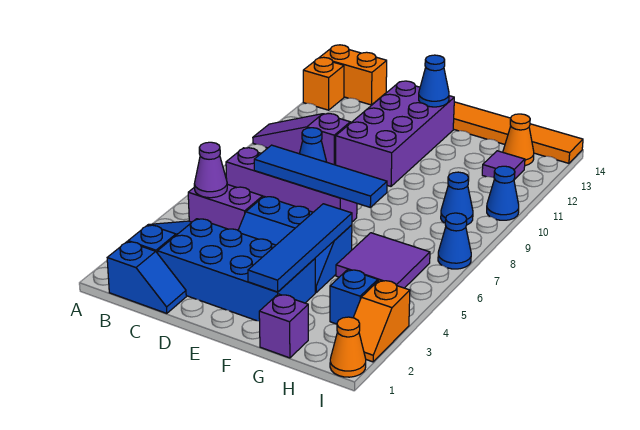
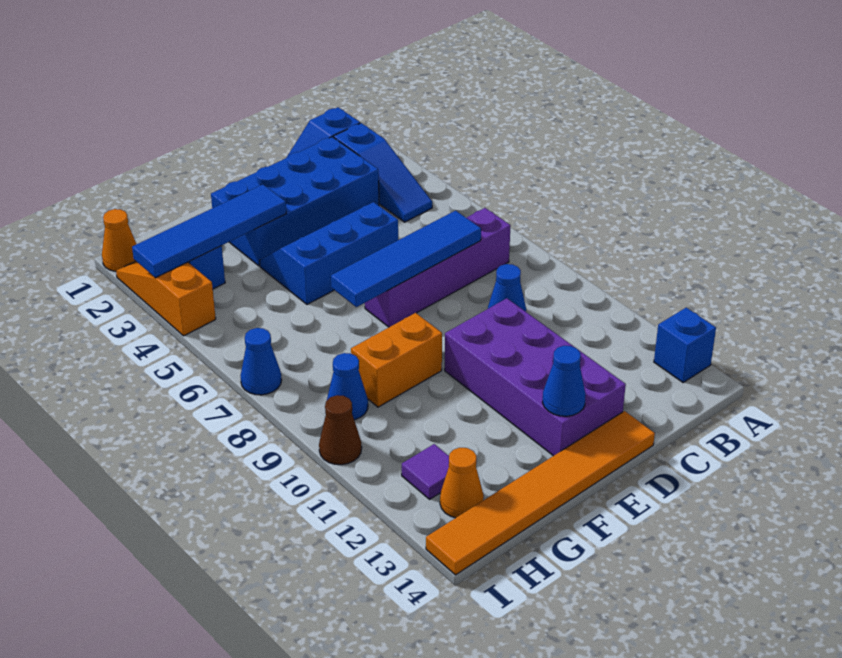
purple slope A10:C10 level 1 top C -> none
orange brick A13 level 1 -> blue brick A13 level 1
orange brick A14:B14 level 1 -> orange brick F9:G9 level 1
purple brick B5:C5 level 1 -> none
purple cone B5 level 2 -> none
blue tile F2:F5 level 2 -> blue tile F3:I3 level 2
purple brick G1 level 1 -> none
purple tile G5:H6 level 1 -> none
orange slope I2:I3 level 1 top 3 -> orange slope I2:I4 level 1 top 4
blue cone I10 level 1 -> brown cone I10 level 1

